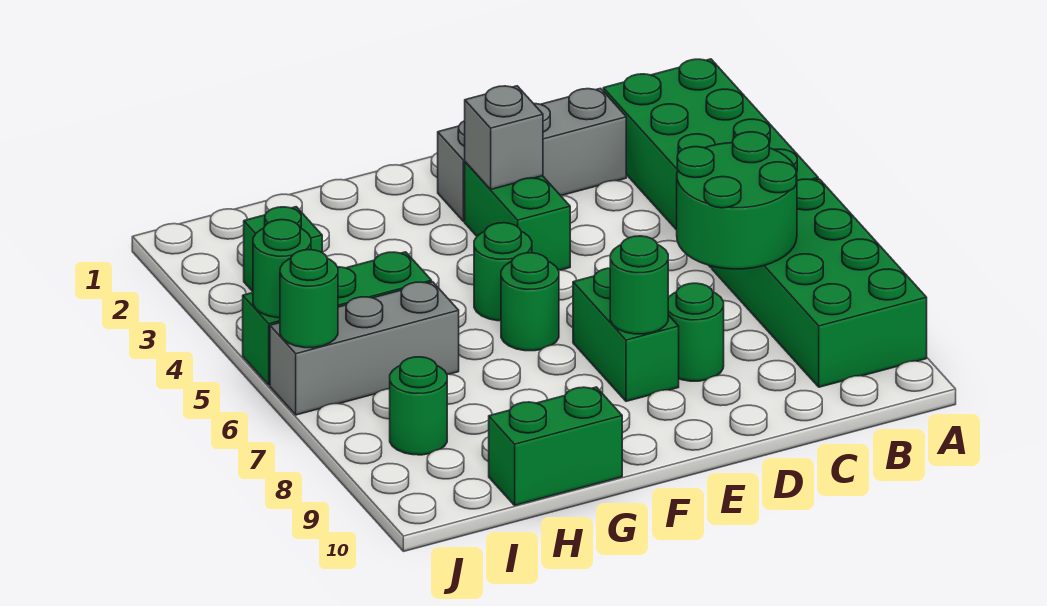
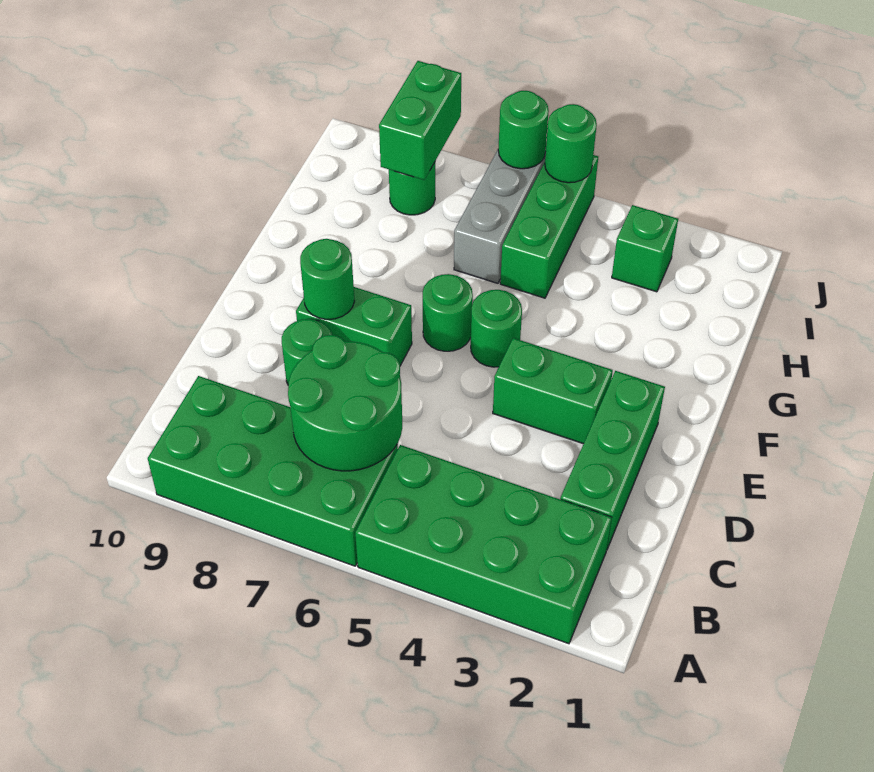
grey brick C2:E2 level 1 -> green brick C2:E2 level 1
grey brick E3 level 2 -> none
green brick G10:H10 level 1 -> green brick I8:J8 level 2

